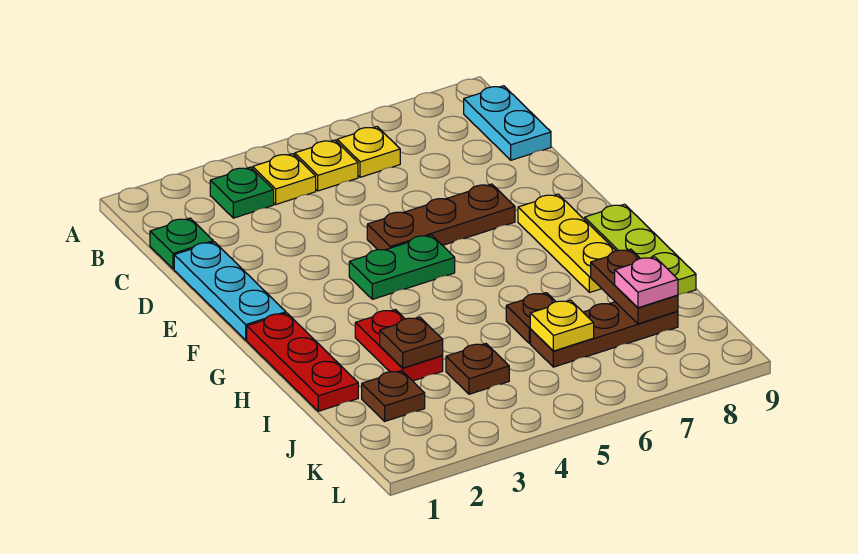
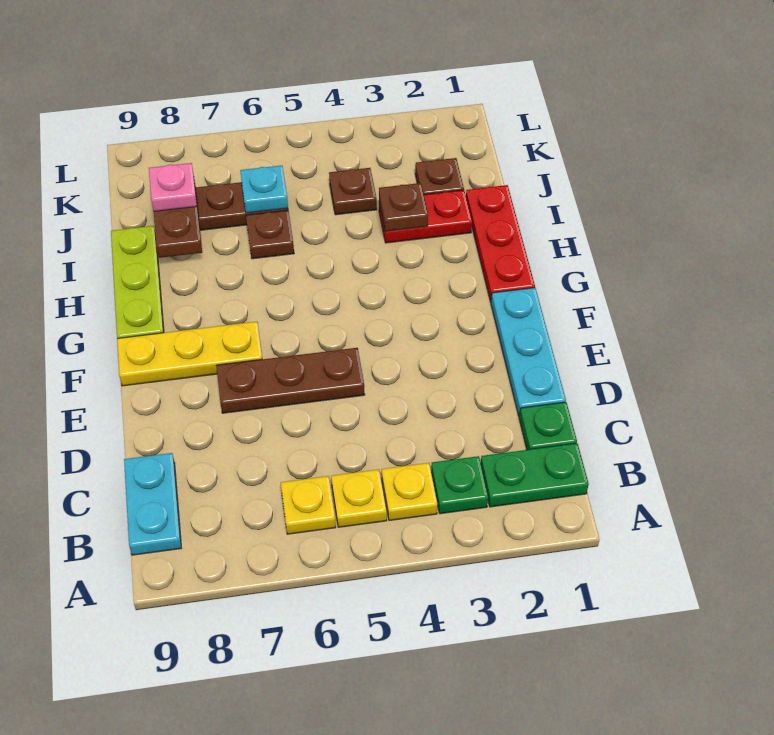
green plate F4:F5 level 1 -> green plate B1:B2 level 1
yellow plate F8:H8 level 1 -> yellow plate F7:F9 level 1
red plate H3:I3 level 1 -> red plate I2:I3 level 1
yellow plate J6 level 2 -> cyan plate J6 level 2

